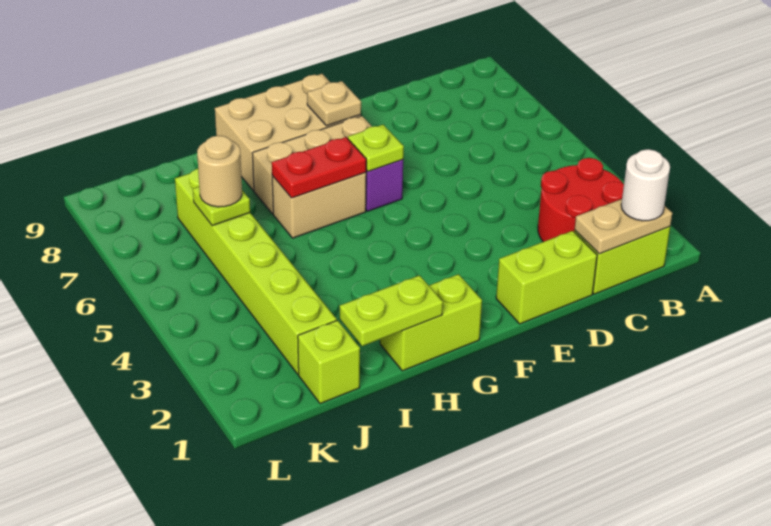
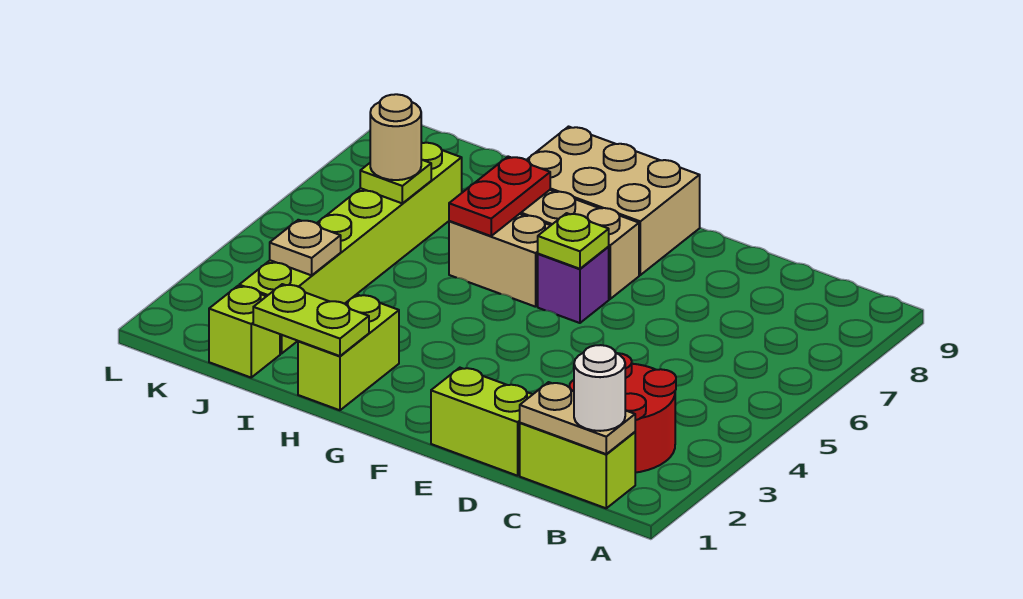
tan plate F8 level 2 -> tan plate J3 level 2
lime brick G1:H1 level 1 -> lime brick H1:H2 level 1
red plate G6:H6 level 2 -> red plate H6:H7 level 2

